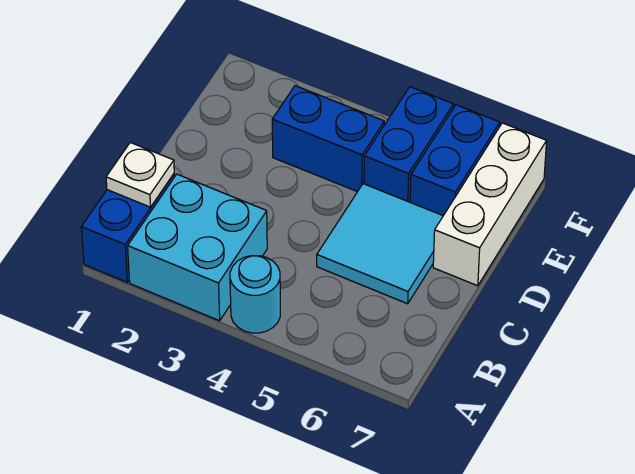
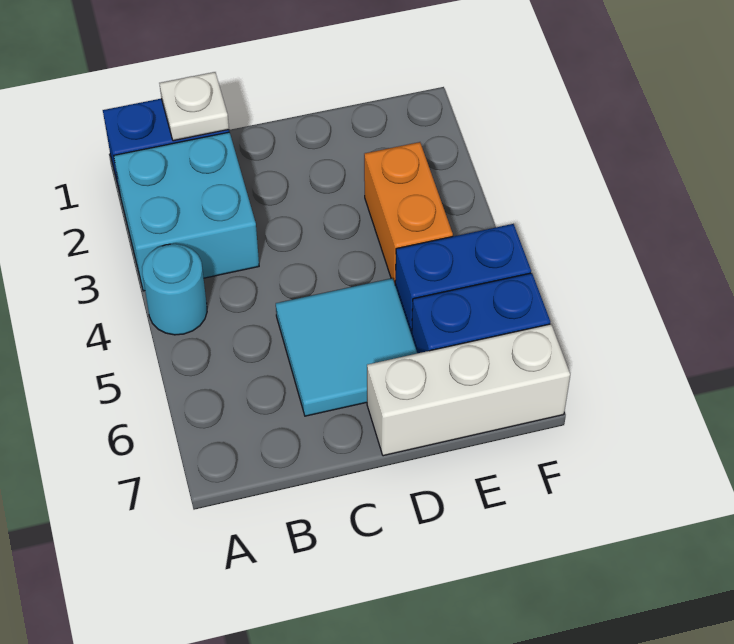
blue brick E3:E4 level 1 -> orange brick E3:E4 level 1

